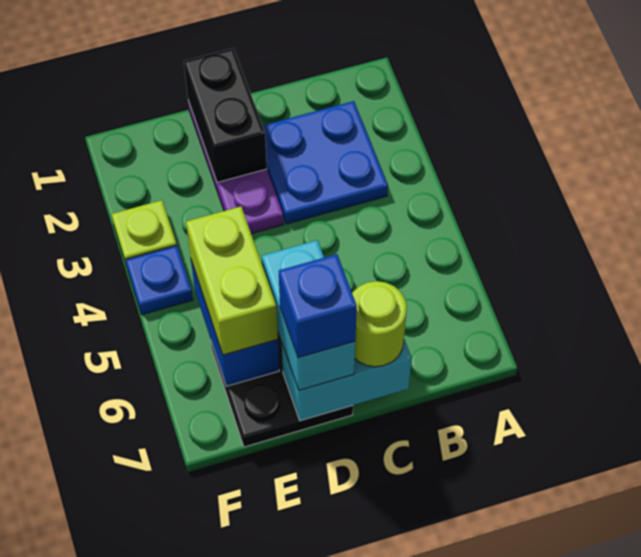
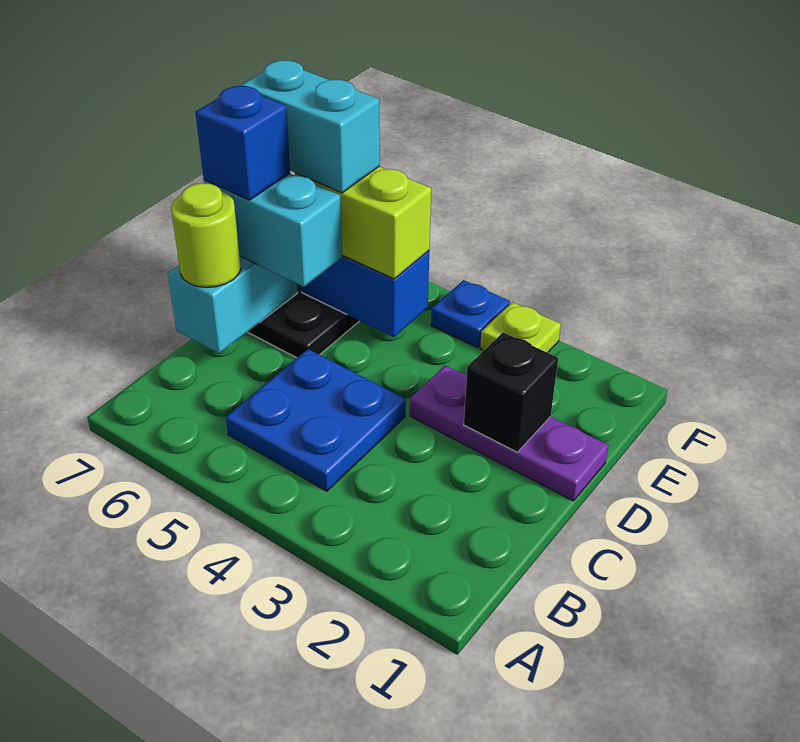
blue plate B2:C3 level 1 -> blue plate B4:C5 level 1
black brick D1:D2 level 2 -> black brick D2 level 2
none -> cyan brick E6:E7 level 4

